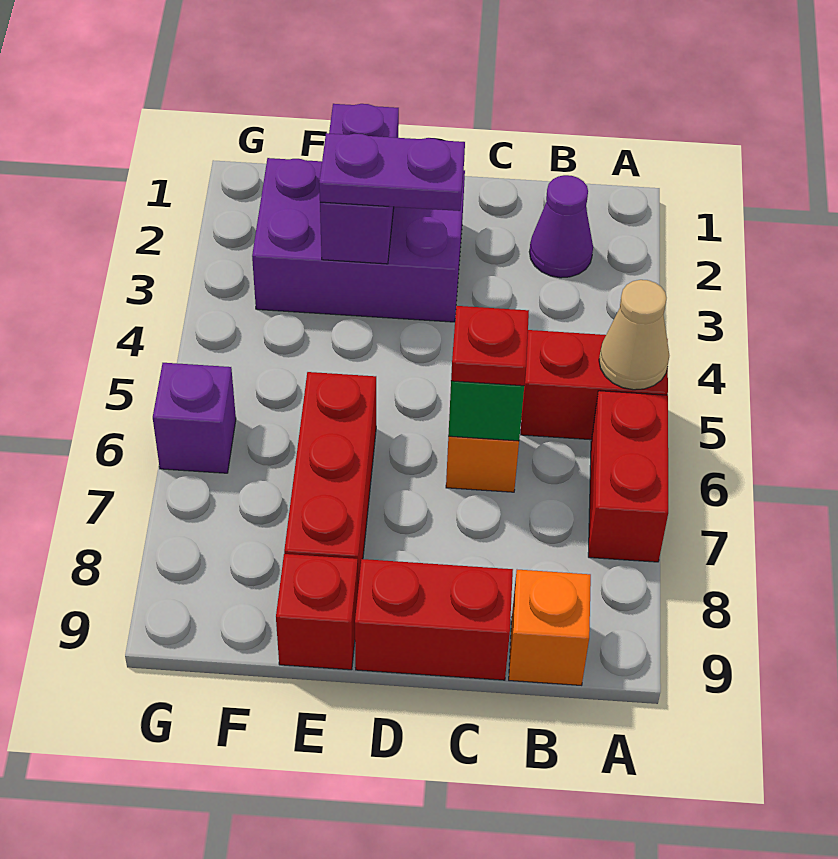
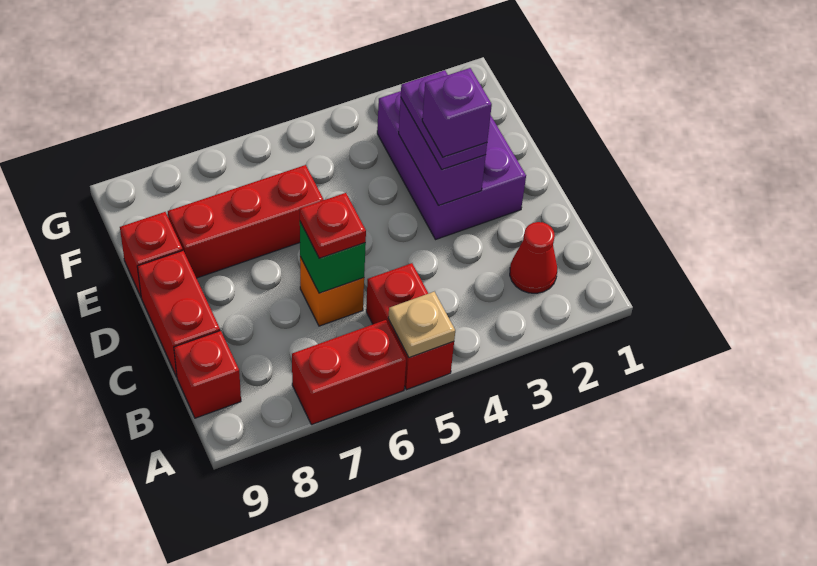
tan cone A5 level 2 -> tan plate A5 level 2
purple cone B2 level 1 -> red cone B2 level 1
orange brick B9 level 1 -> red brick B9 level 1
purple brick E2:E3 level 2 -> purple brick D3:E3 level 2
purple brick G6 level 1 -> purple brick D3 level 4

